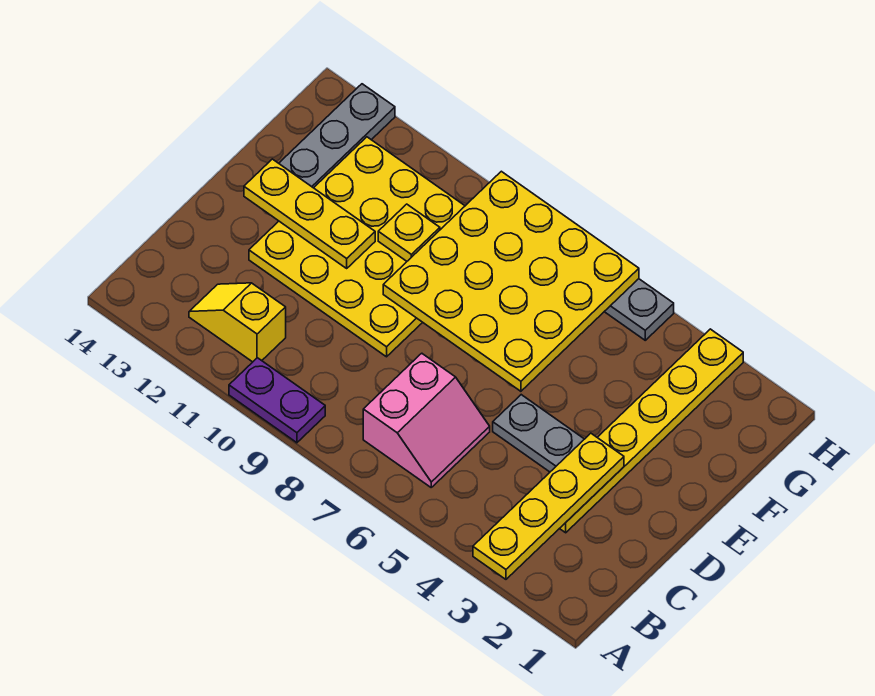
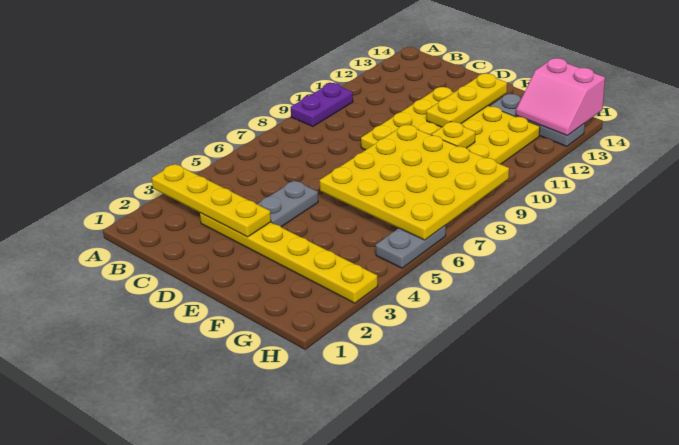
pink slope B6:C7 level 1 top 7 -> pink slope G13:H14 level 2 top 14
yellow slope B11:B12 level 1 top 11 -> none

